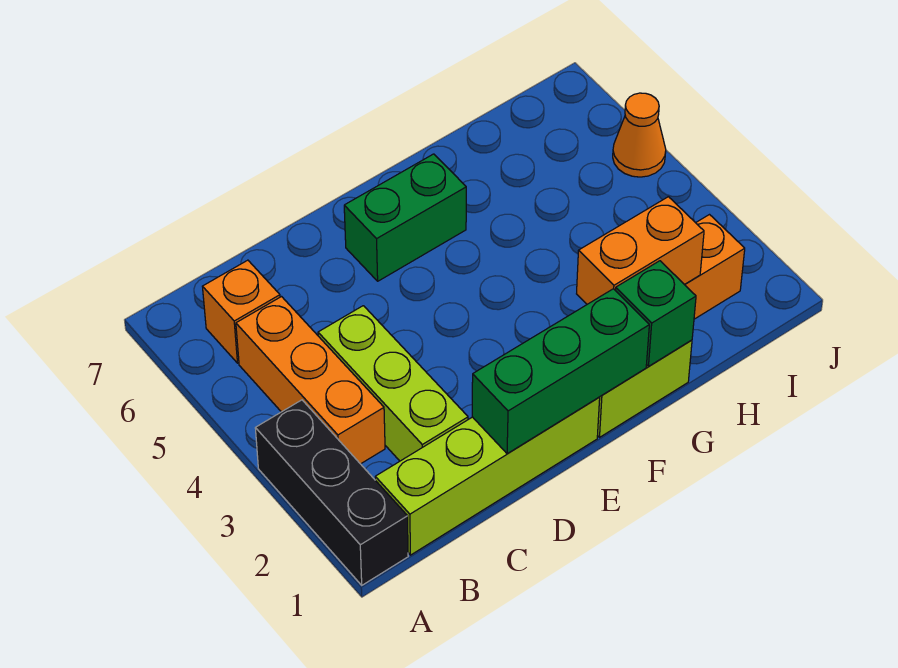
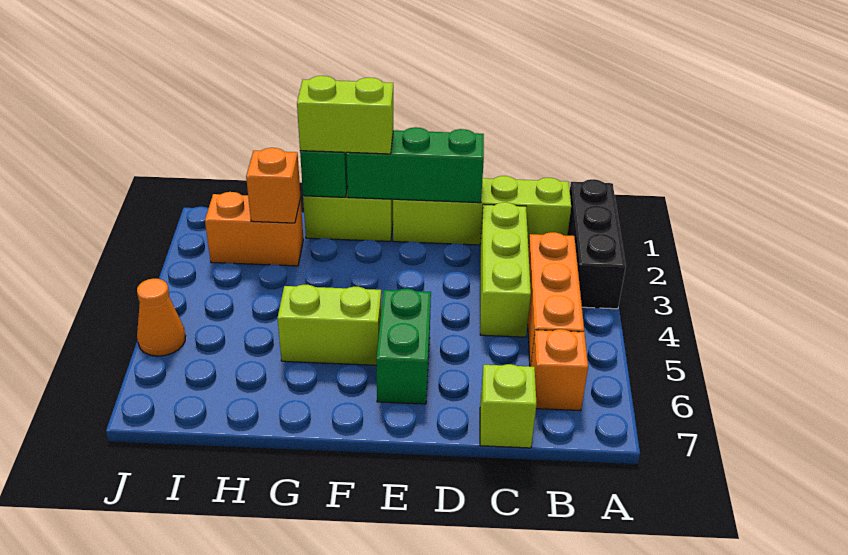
none -> lime brick C7 level 1
green brick E6:F6 level 1 -> green brick E5:E6 level 1
none -> lime brick F1:G1 level 3
none -> lime brick F5:G5 level 1
orange brick G2:H2 level 2 -> orange brick H2 level 2

